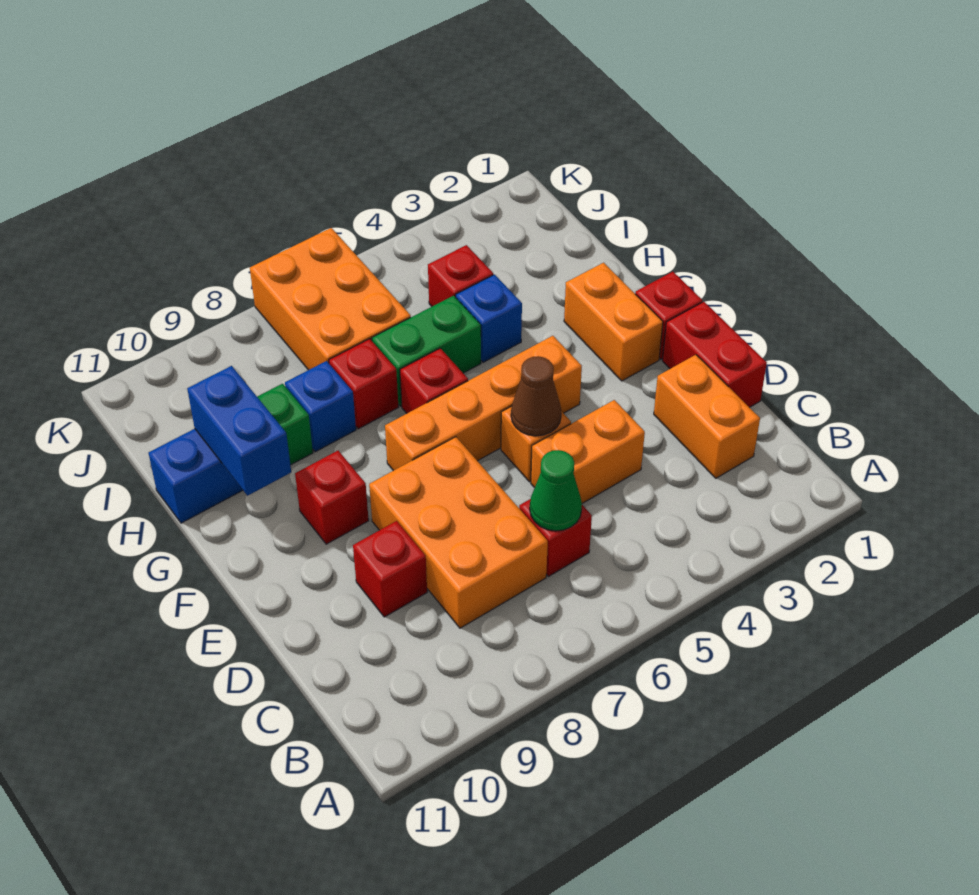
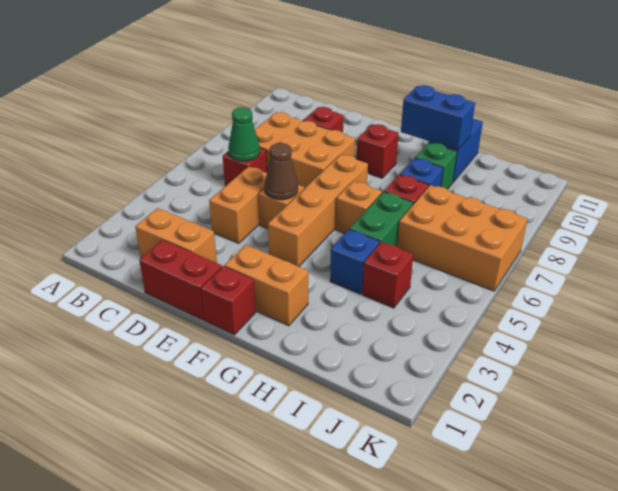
red brick G6 level 1 -> orange brick G6 level 1

